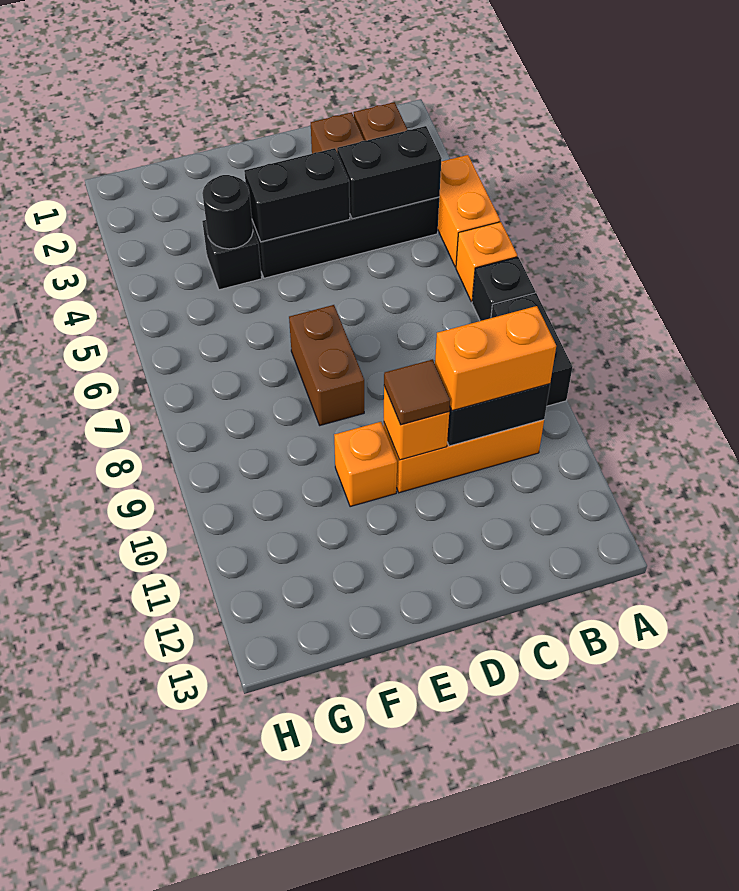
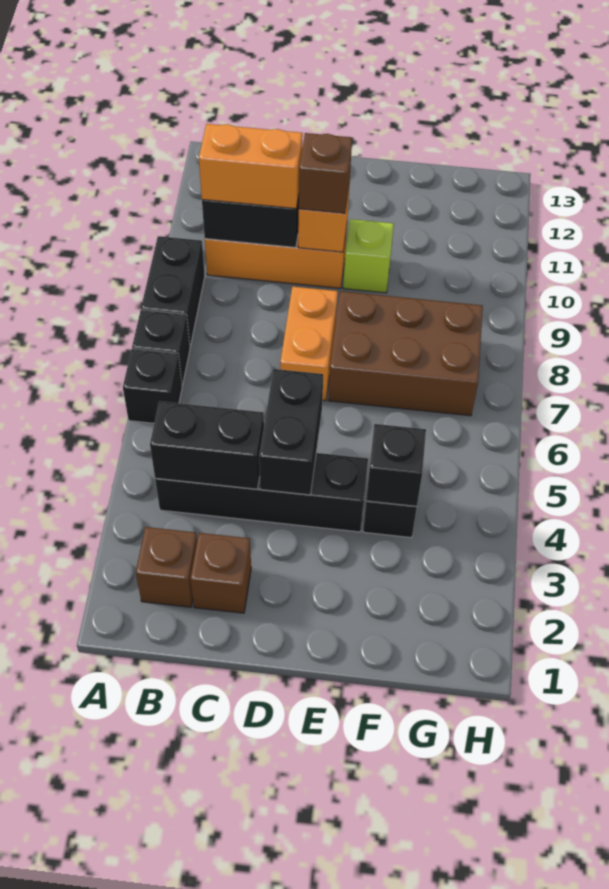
orange brick A4:A5 level 1 -> orange brick D7:D8 level 1
orange brick A6 level 1 -> black brick A6 level 1
black brick D4:E4 level 2 -> black brick D4:D5 level 2
brown tile D10 level 3 -> brown brick D10 level 3
brown brick E7:E8 level 1 -> brown brick E7:G8 level 1
orange brick E10 level 1 -> lime brick E10 level 1
black round brick F4 level 2 -> black brick F4 level 2

